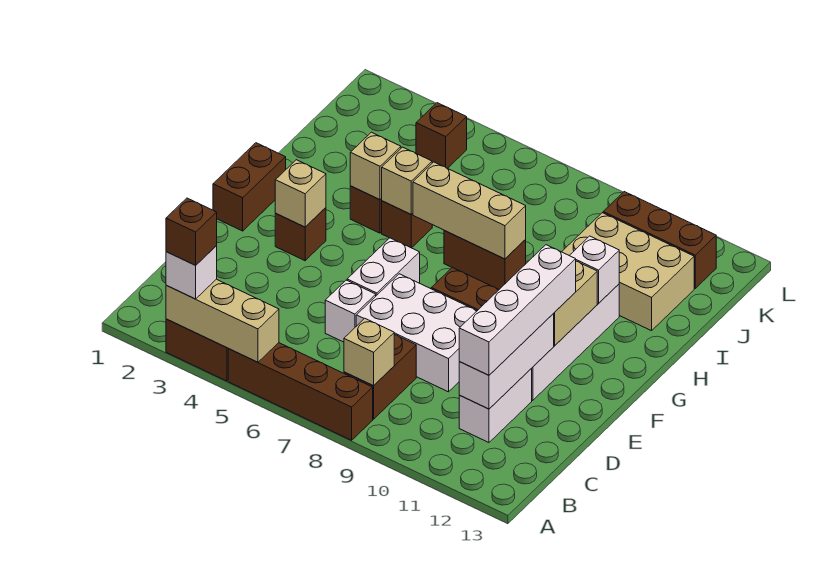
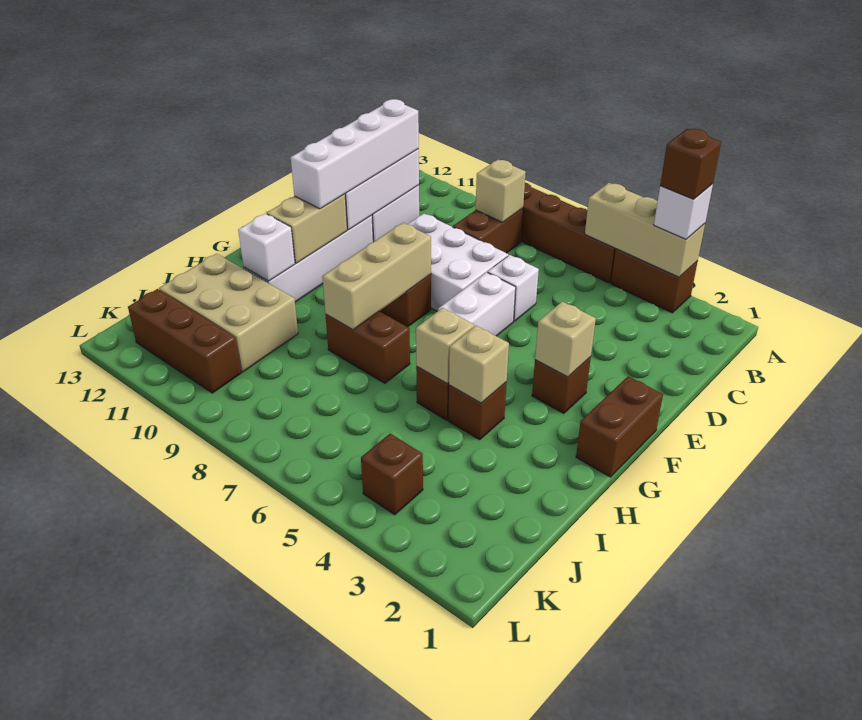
tan brick H6:H8 level 2 -> tan brick F8:H8 level 2

